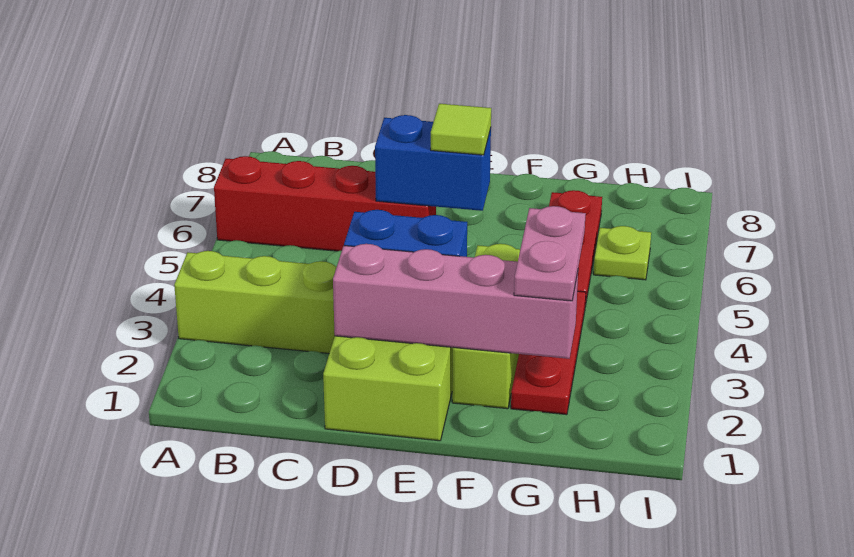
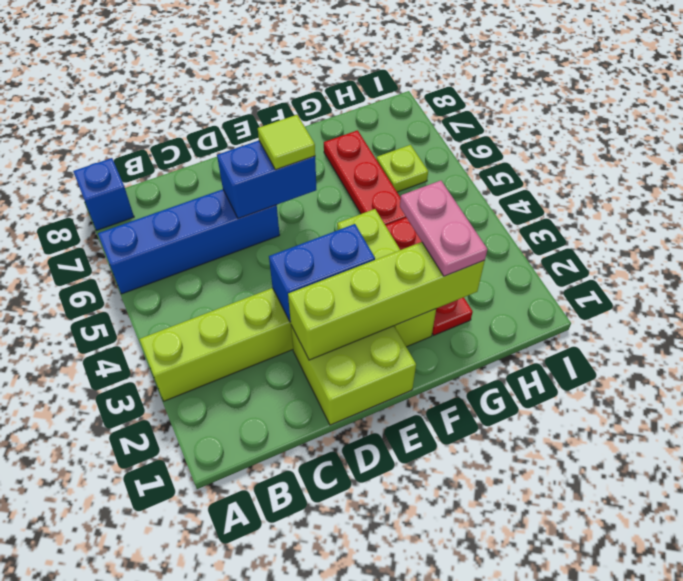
red brick A6:D6 level 1 -> blue brick A6:D6 level 1
none -> blue brick A8 level 1
pink brick D2:G2 level 2 -> lime brick D2:G2 level 2

